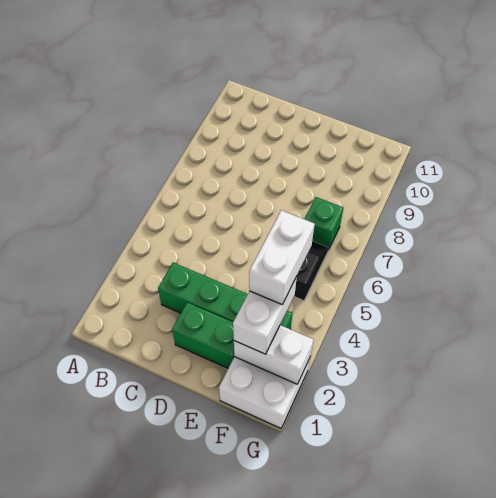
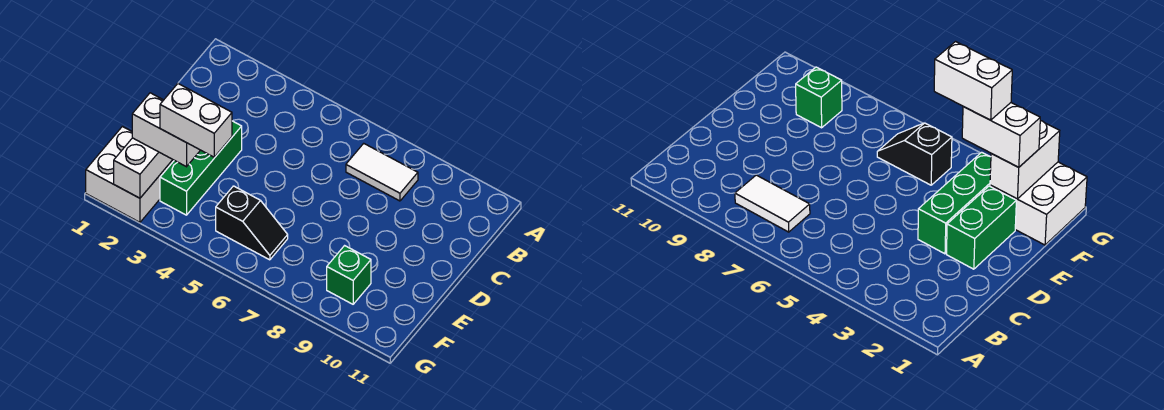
none -> white tile B7:B8 level 1
green brick C3:F3 level 1 -> green brick D3:F3 level 1
green brick F7 level 1 -> green brick F9 level 1

